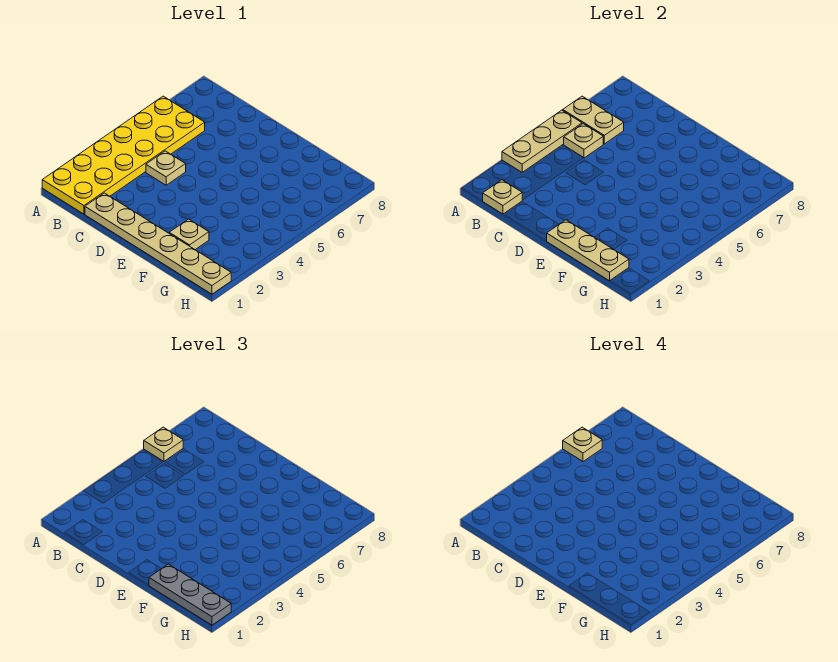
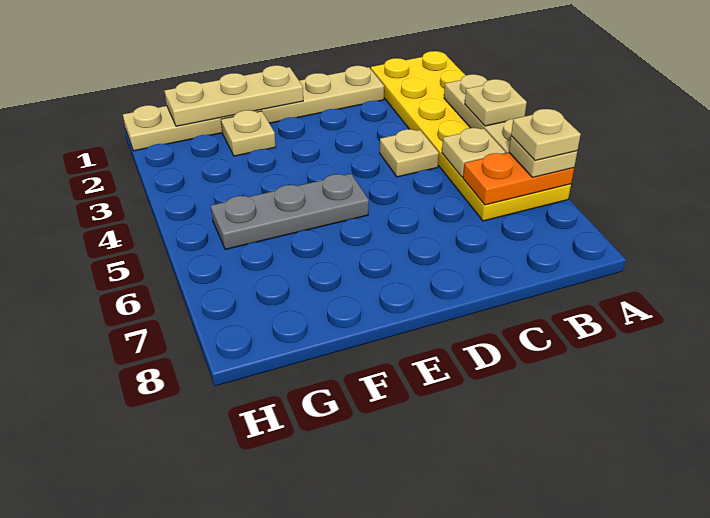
tan plate A6:B6 level 2 -> orange plate A6:B6 level 2
tan plate B1 level 2 -> tan plate A4 level 3
grey plate F1:H1 level 3 -> grey plate E5:G5 level 1

